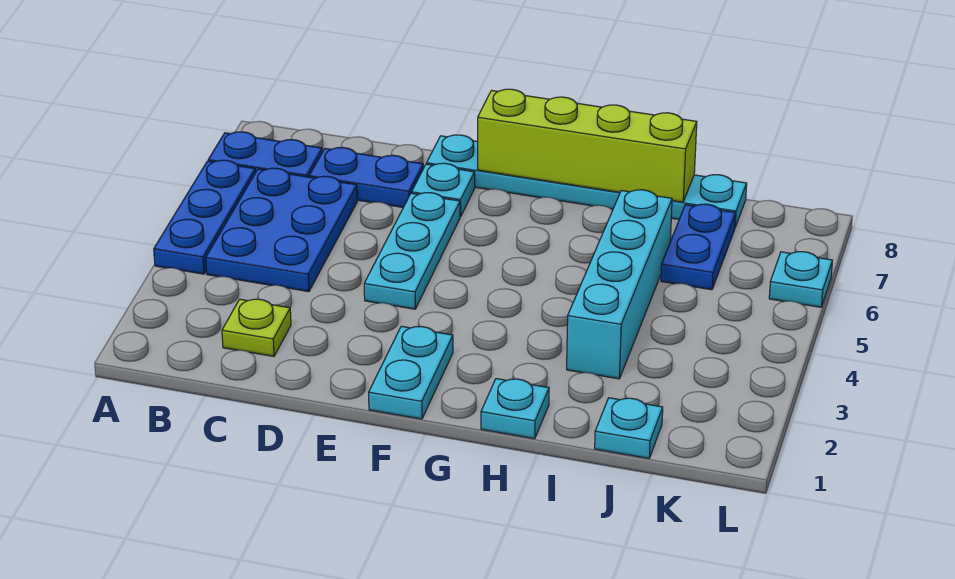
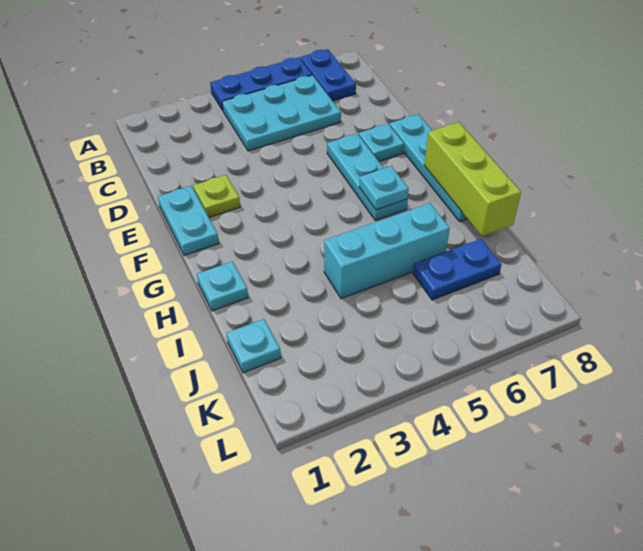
blue plate B4:C6 level 1 -> cyan plate B4:C6 level 1
lime plate C2 level 1 -> lime plate E2 level 1
blue plate C7:D7 level 1 -> none
cyan plate E4:E6 level 1 -> cyan plate E6:G6 level 1
cyan plate E8:J8 level 1 -> cyan plate E8:H8 level 1
cyan plate F1:F2 level 1 -> cyan plate E1:F1 level 1
lime brick F8:I8 level 2 -> lime brick G8:I8 level 2
cyan brick I3:I6 level 1 -> cyan brick I4:I6 level 1
cyan plate L6 level 1 -> cyan plate G6 level 2

